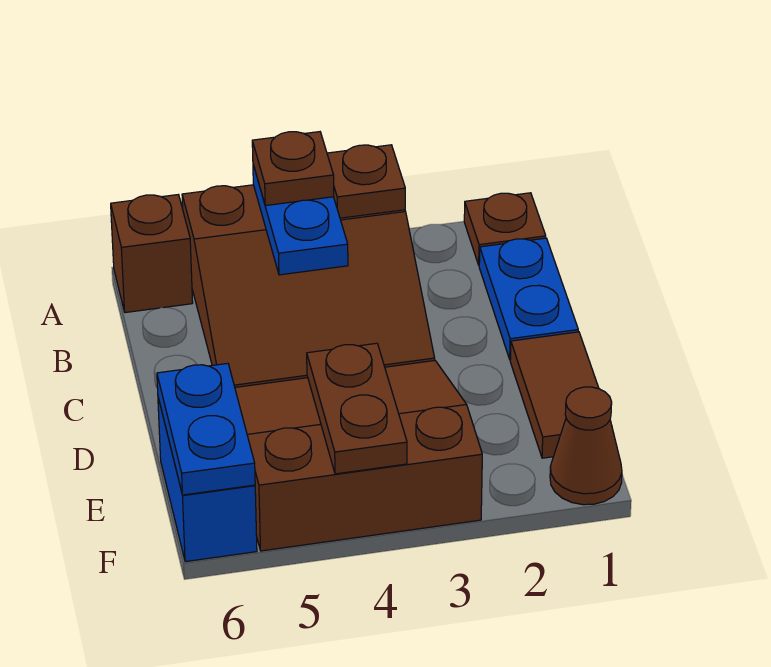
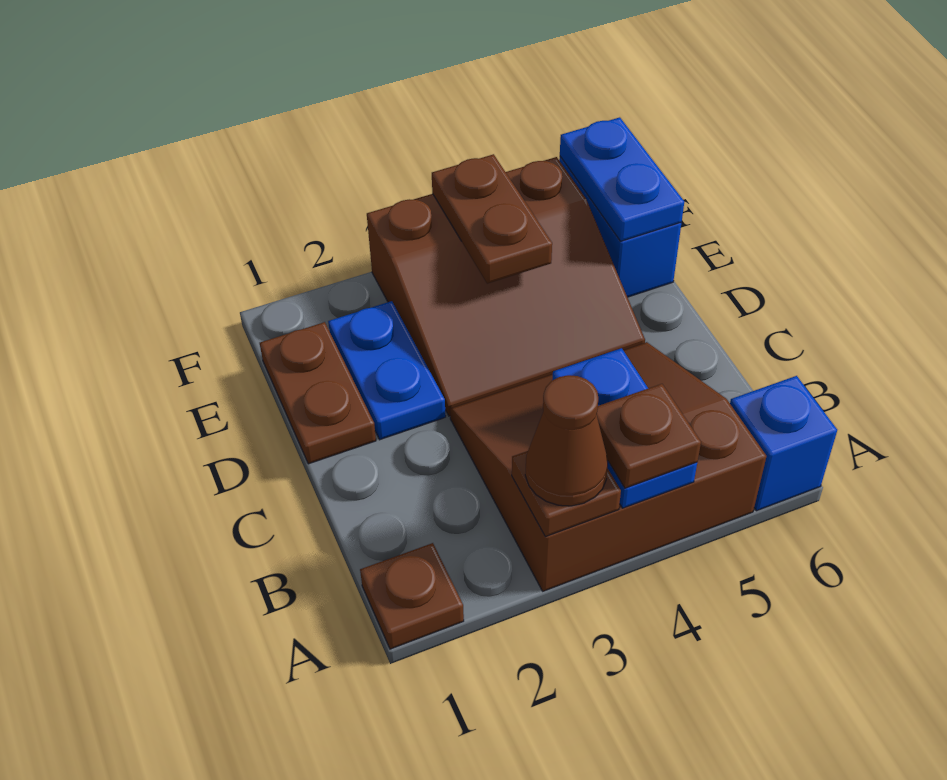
brown brick A6 level 1 -> blue brick A6 level 1
blue plate B1:C1 level 1 -> blue plate D2:E2 level 1
brown tile D1:E1 level 1 -> brown plate D1:E1 level 1
brown cone F1 level 1 -> brown cone A3 level 3

